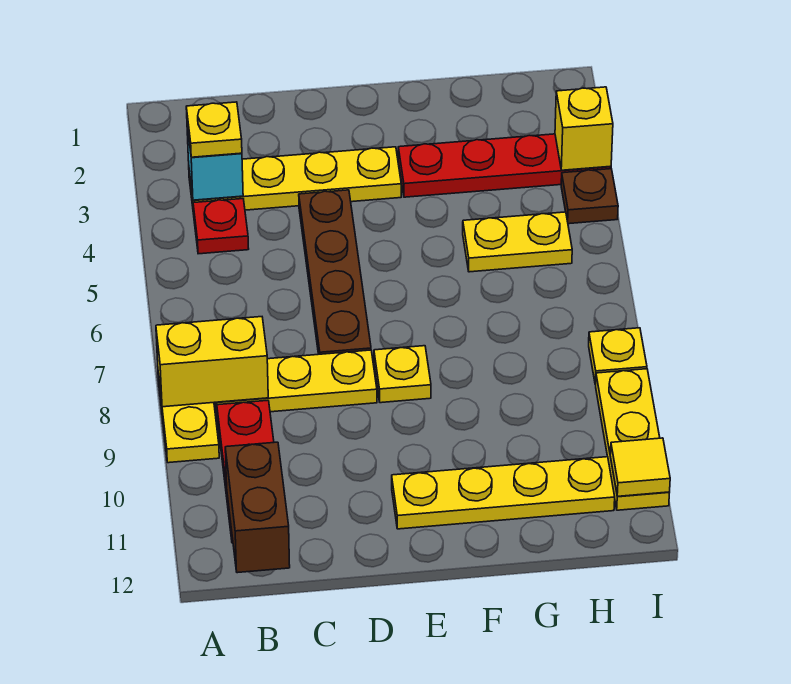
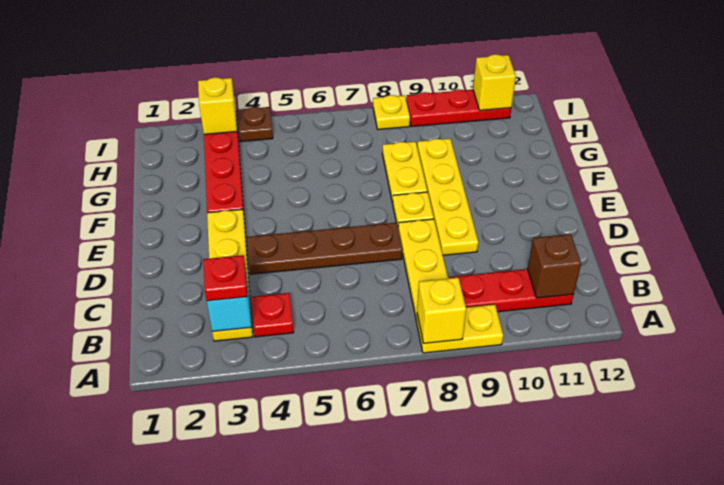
yellow brick A8:B8 level 2 -> yellow brick A8 level 2
yellow plate B3 level 3 -> red plate B3 level 3
brown brick B11:B12 level 2 -> brown brick B11 level 2
yellow plate E11:H11 level 1 -> yellow plate D9:G9 level 1
yellow plate G5:H5 level 1 -> yellow plate F8:G8 level 1
yellow plate I9:I11 level 1 -> red plate I9:I11 level 1
yellow tile I11 level 2 -> yellow brick I11 level 2

